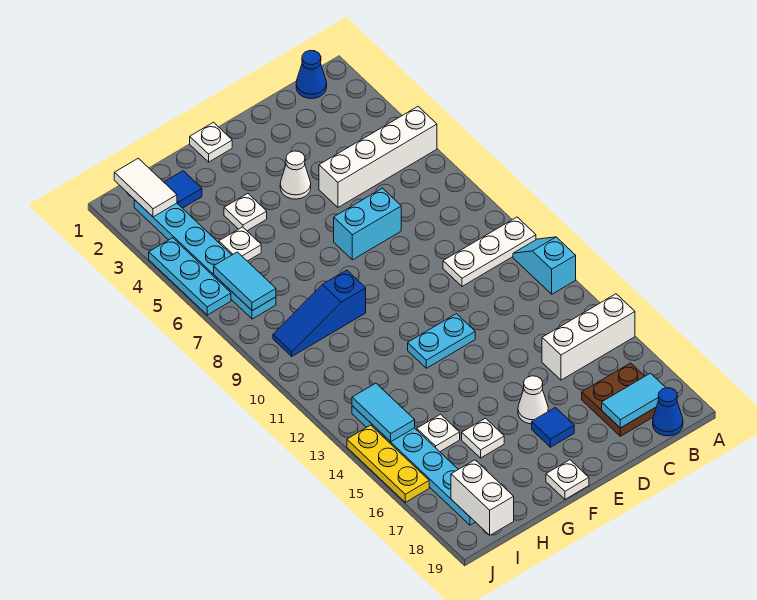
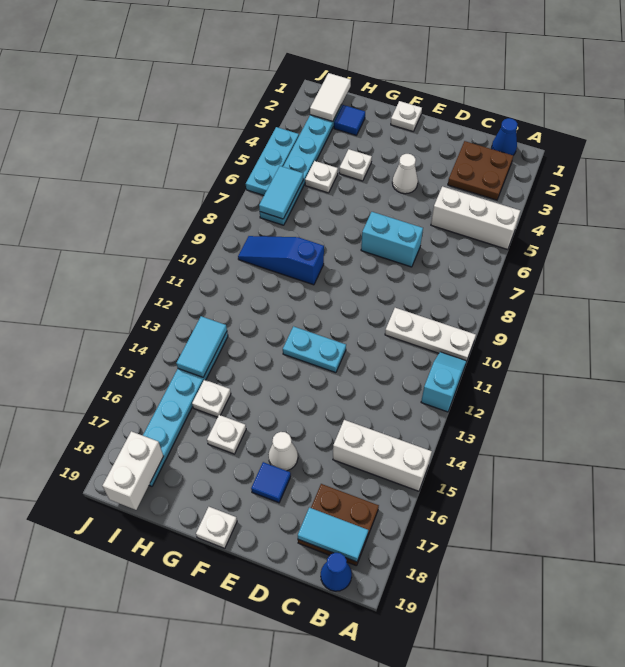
white brick A5:D5 level 1 -> white brick A5:C5 level 1
none -> brown plate B2:C3 level 1
yellow plate J14:J16 level 1 -> none

